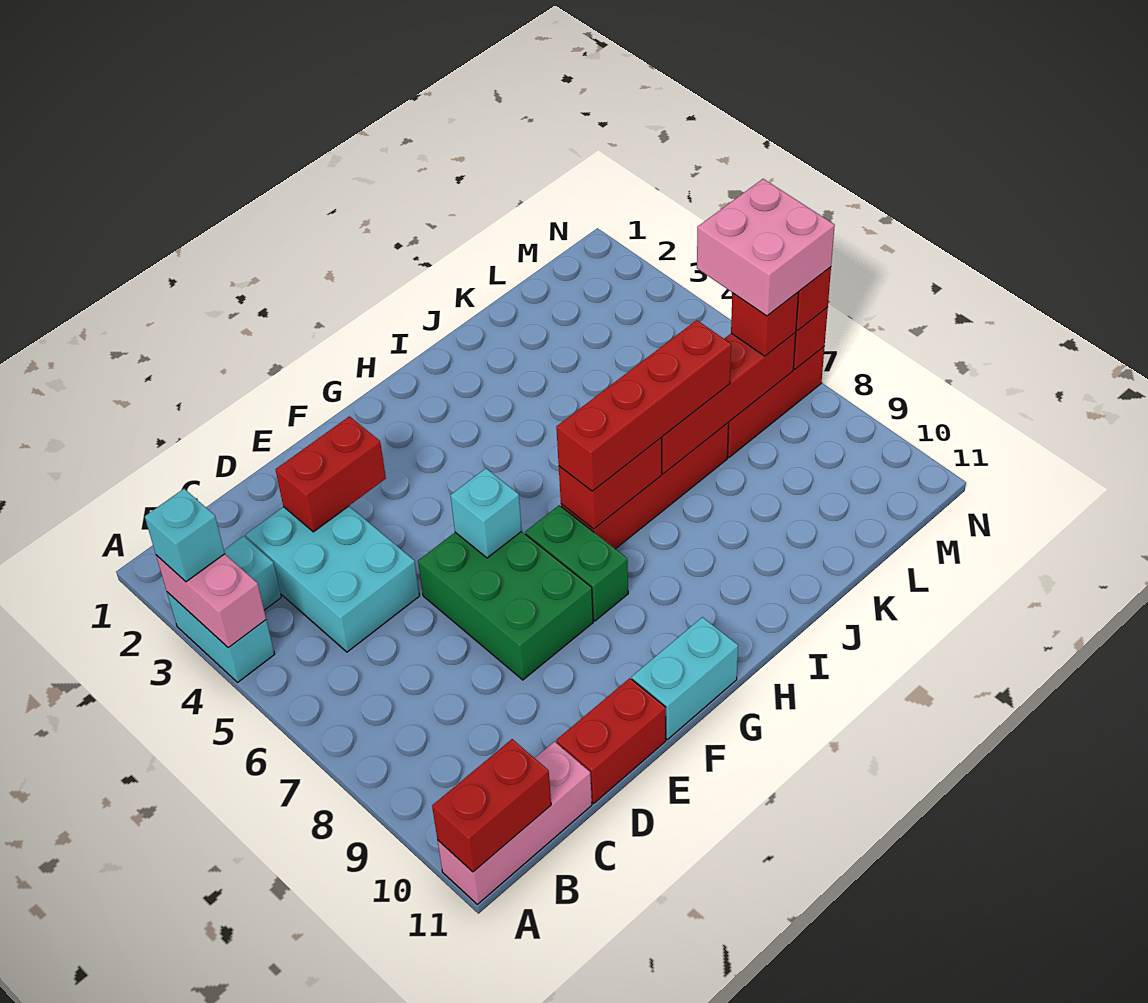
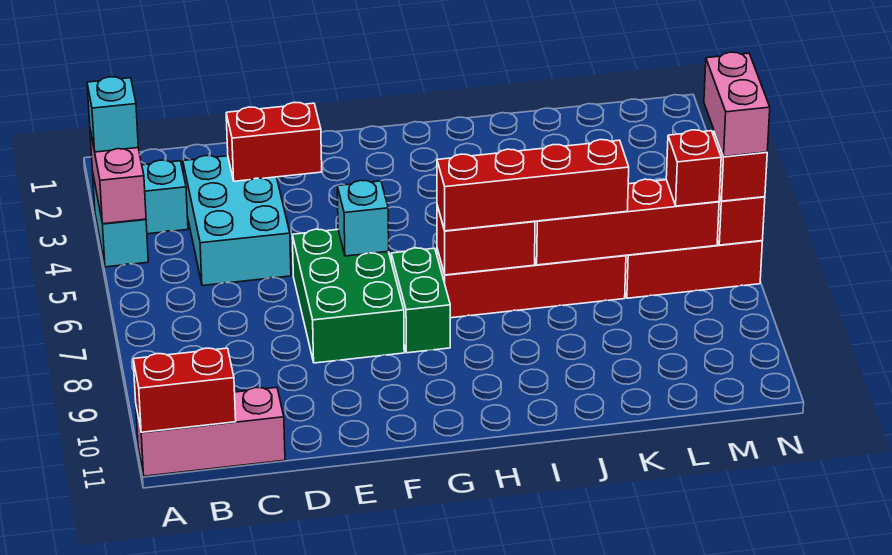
red brick D11:E11 level 1 -> none
cyan brick F11:G11 level 1 -> none
pink brick M6:N7 level 4 -> pink brick N6:N7 level 4

